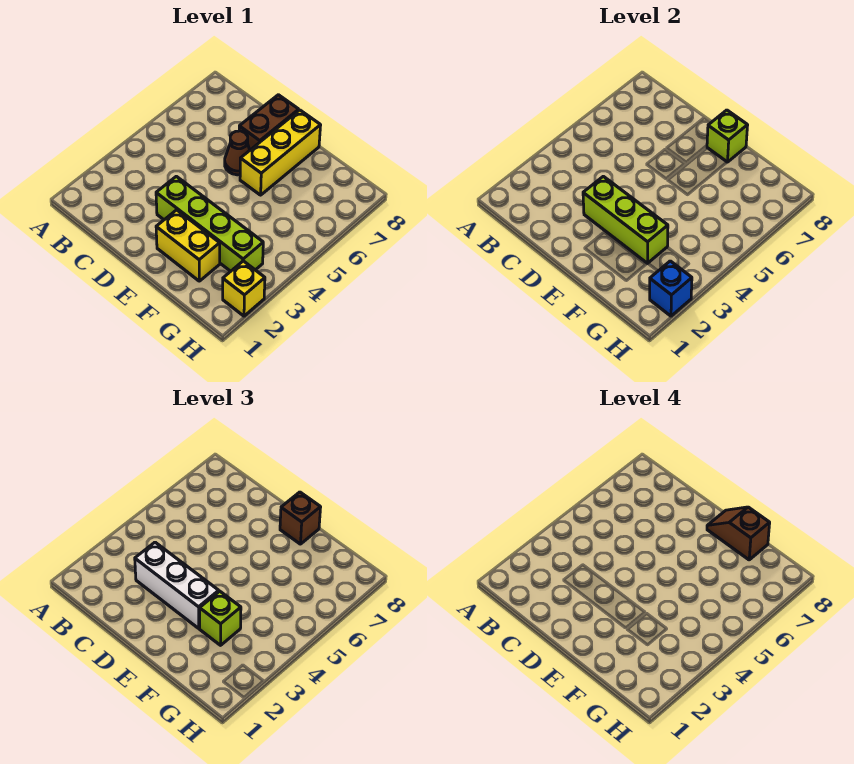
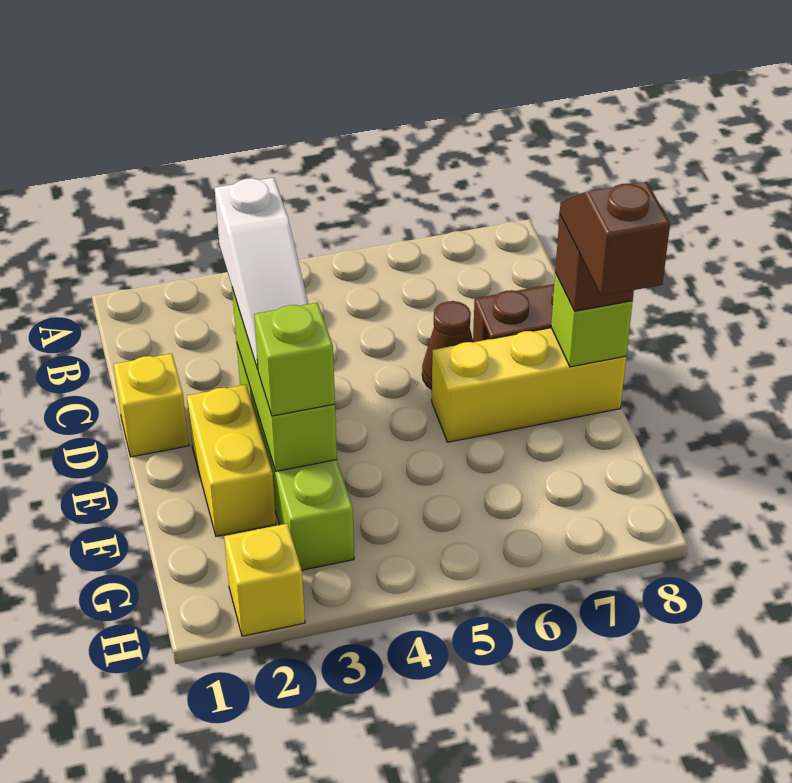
white brick C3:E3 level 3 -> white slope C3:E3 level 3 top C
none -> yellow brick D1 level 1
blue brick H2 level 2 -> none

